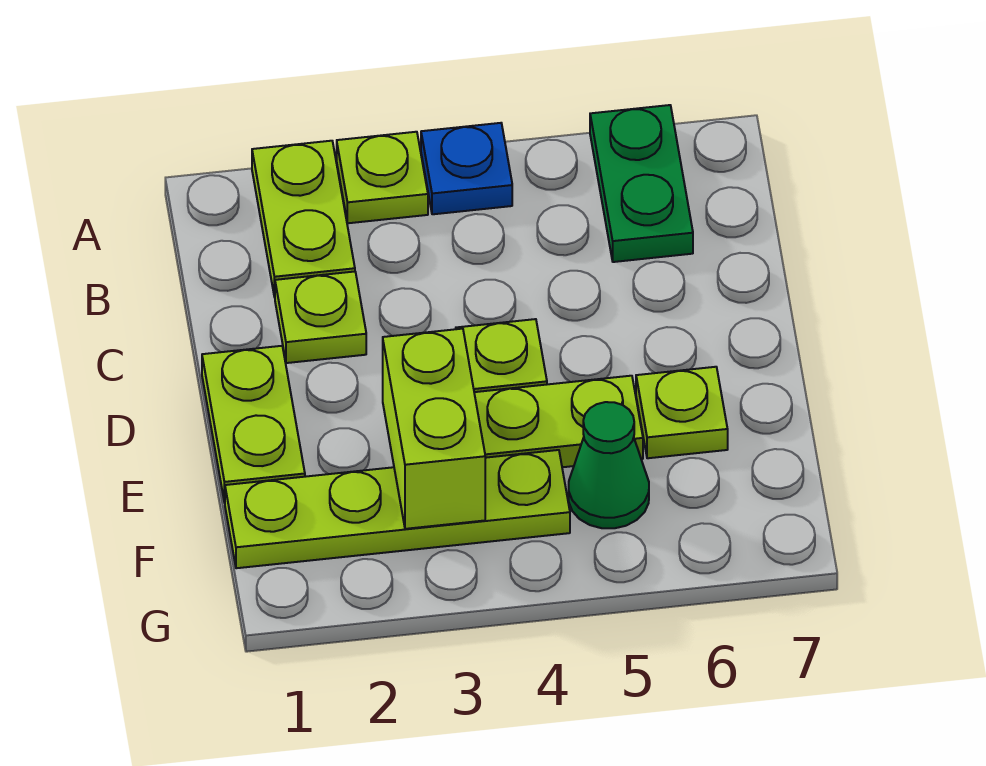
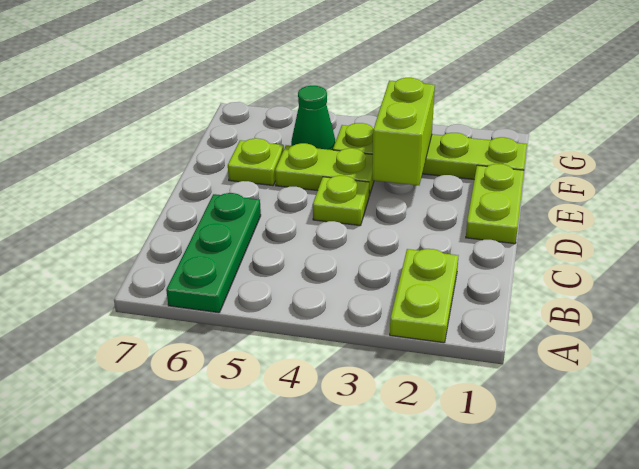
lime plate A3 level 1 -> none
blue plate A4 level 1 -> none
green plate A6:B6 level 1 -> green plate A6:C6 level 1
lime plate C2 level 1 -> none

